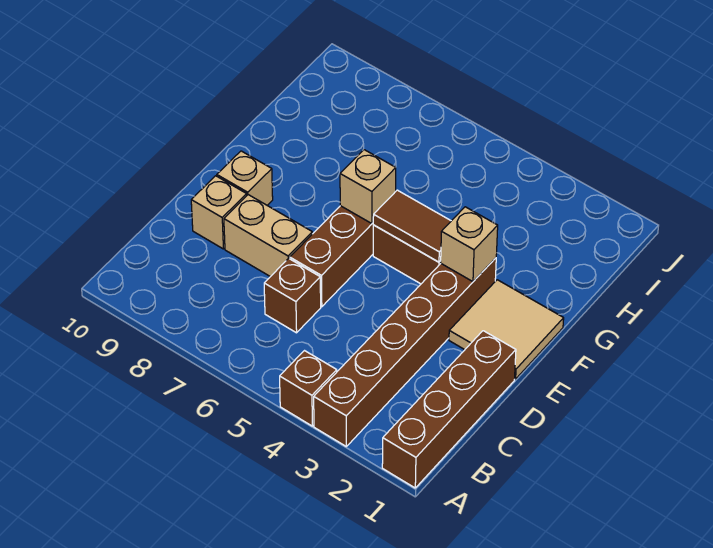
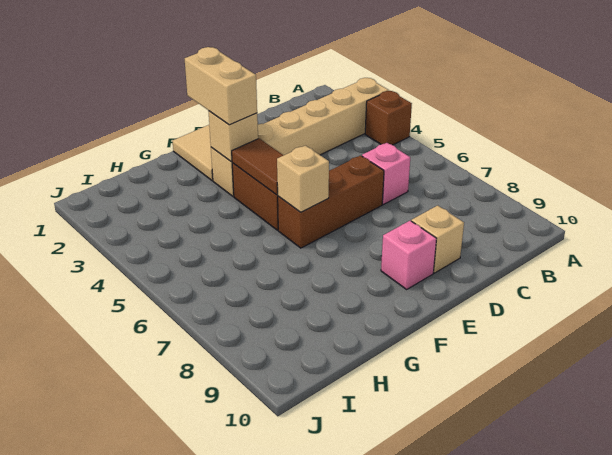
brown brick A1:D1 level 1 -> none
brown brick A3:F3 level 1 -> tan brick A3:F3 level 1
brown brick C6 level 1 -> pink brick C6 level 1
tan brick D7:D8 level 1 -> tan brick F2:F3 level 3
tan brick E9 level 1 -> pink brick E9 level 1

